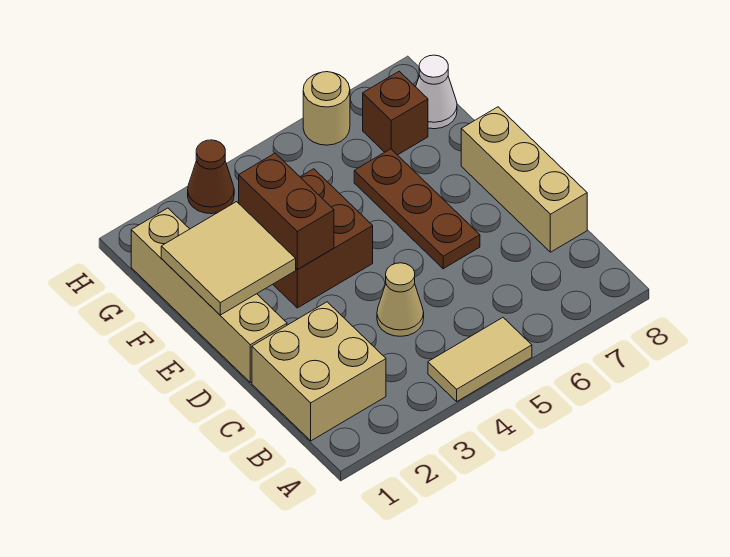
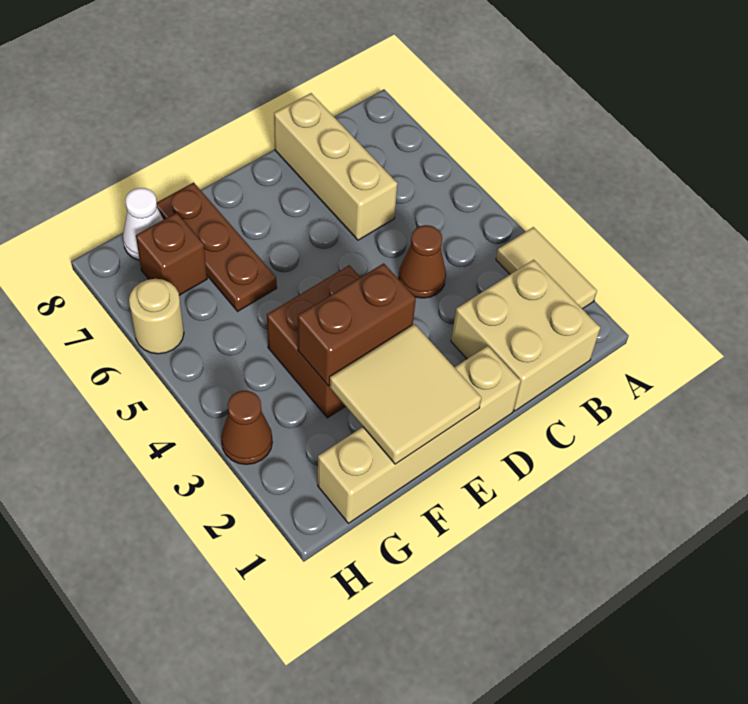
tan tile A4:A5 level 1 -> tan tile A2:A3 level 1
tan cone C4 level 1 -> brown cone C4 level 1
tan brick C8:E8 level 1 -> tan brick C6:C8 level 1
brown plate D6:F6 level 1 -> brown plate F6:F8 level 1

